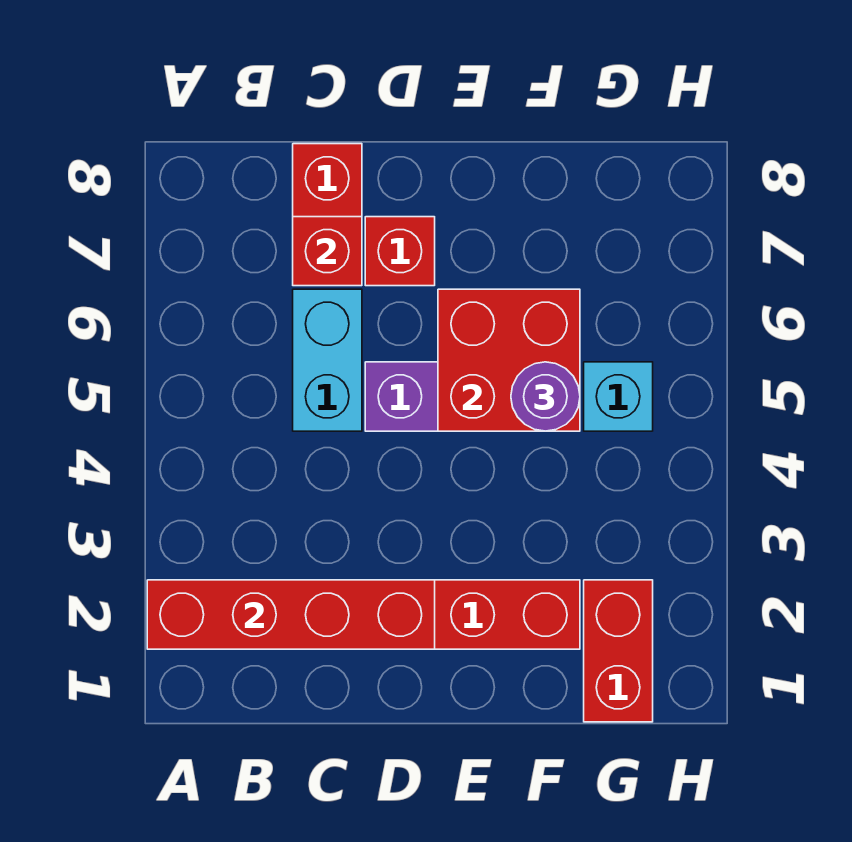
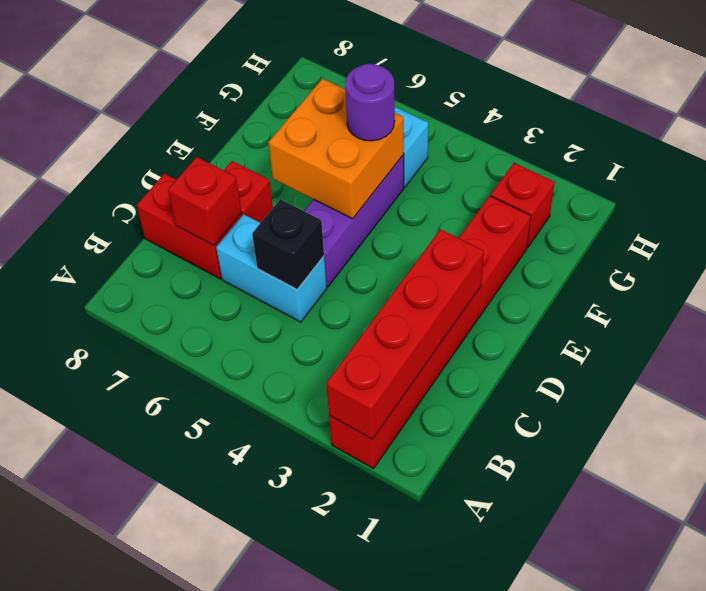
none -> black brick C5 level 2
red brick E5:F6 level 2 -> orange brick E5:F6 level 2
red brick G1:G2 level 1 -> red brick G2 level 1

